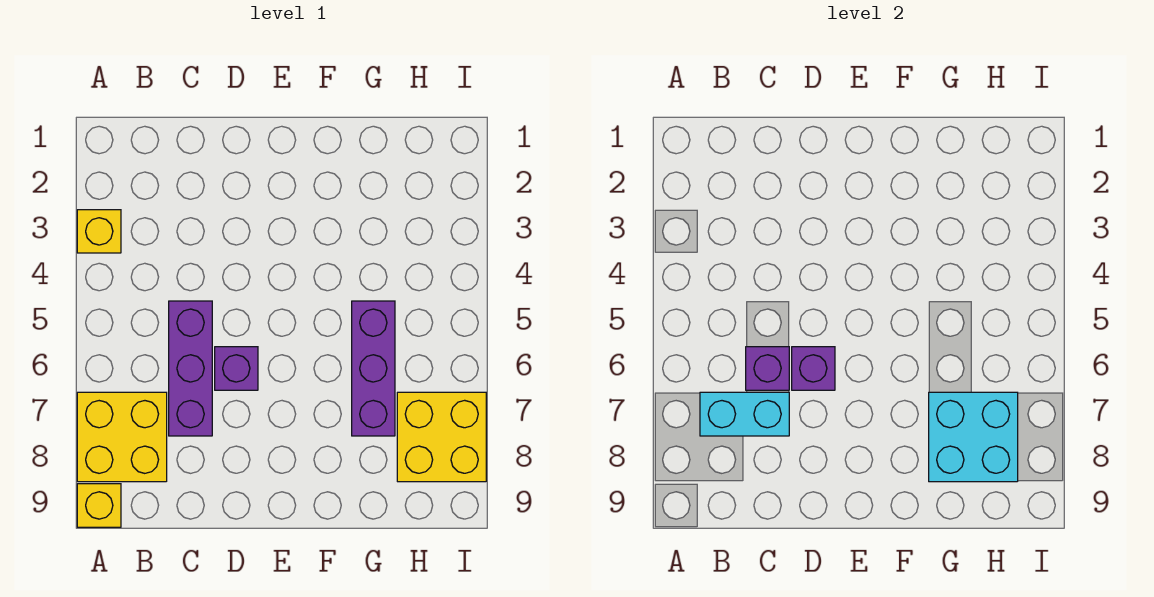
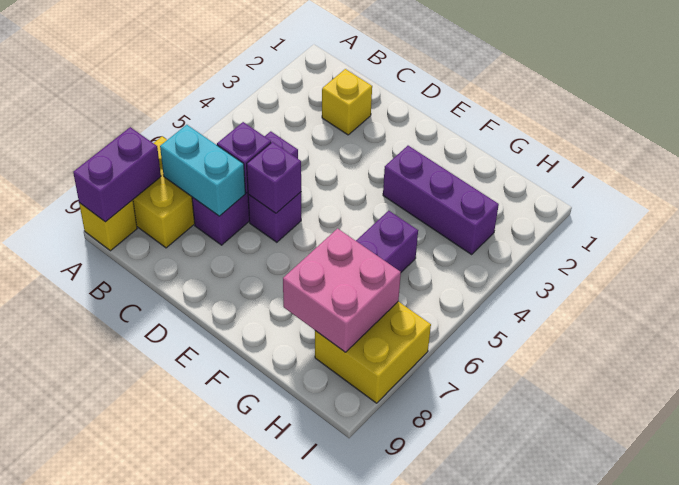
yellow brick A3 level 1 -> yellow brick C2 level 1
none -> purple brick A8:A9 level 2
none -> purple brick F3:H3 level 1
cyan brick G7:H8 level 2 -> pink brick G7:H8 level 2

